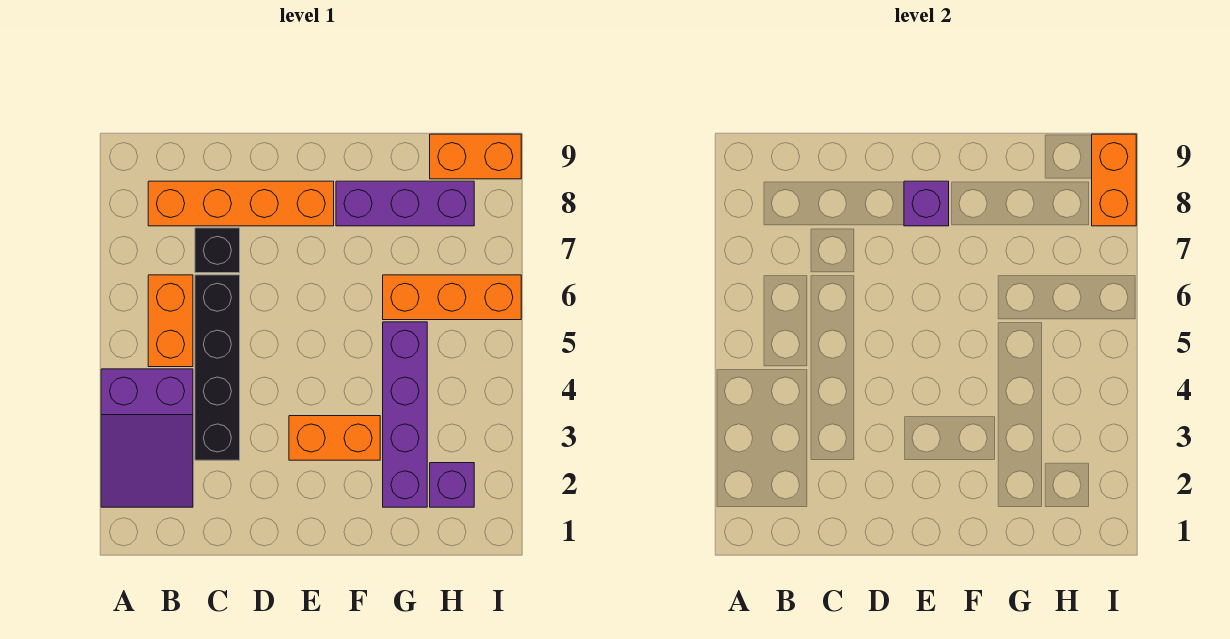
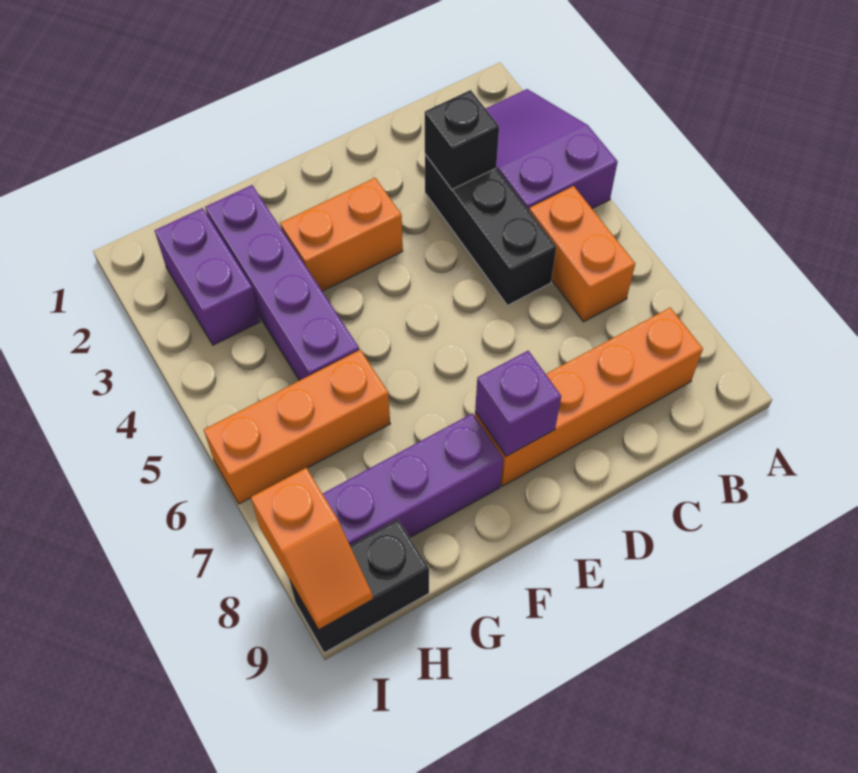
black brick C3:C6 level 1 -> black brick C3:C5 level 1
black brick C7 level 1 -> black brick C3 level 2
purple brick H2 level 1 -> purple brick H2:H3 level 1
orange brick H9:I9 level 1 -> black brick H9:I9 level 1
orange brick I8:I9 level 2 -> orange slope I8:I9 level 2 top 8

